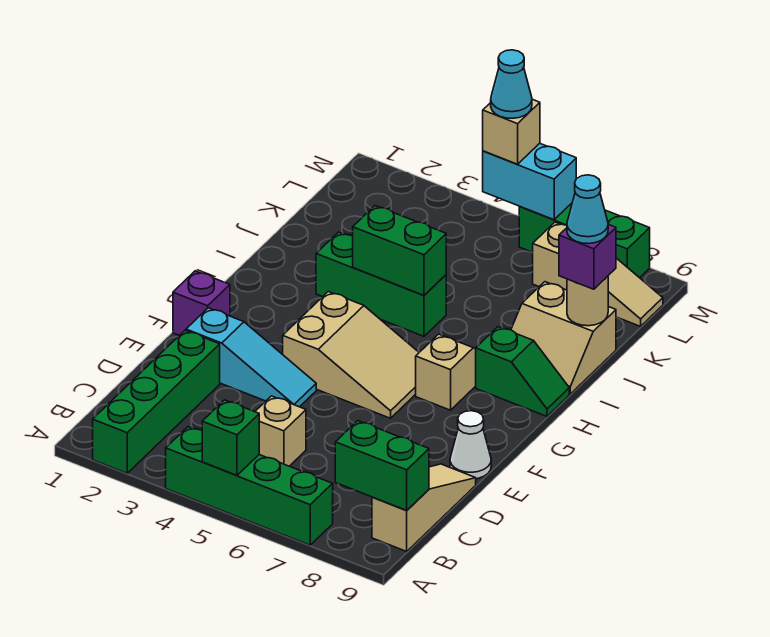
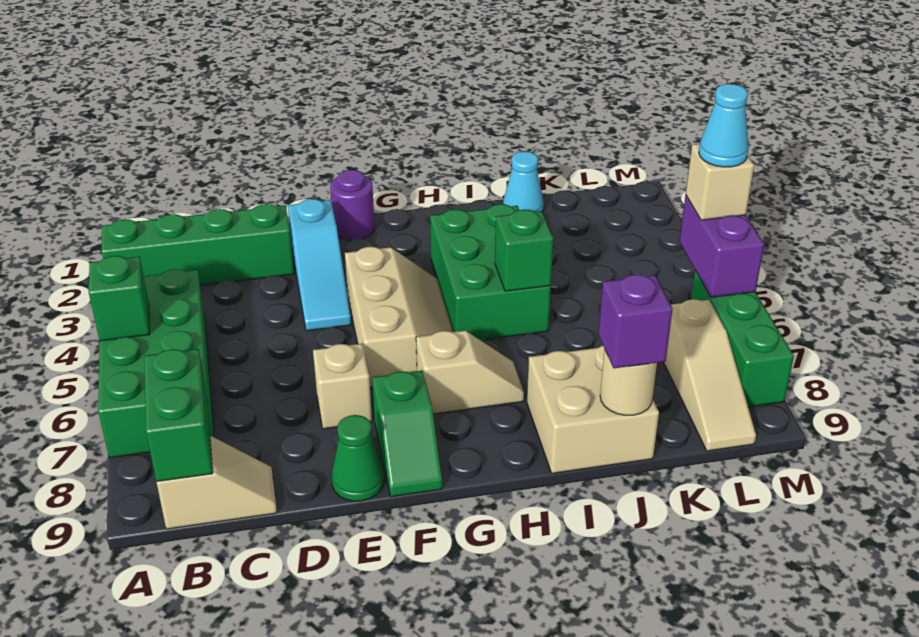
green brick A4:A7 level 1 -> green brick A4:B7 level 1
tan slope B9:D9 level 1 top B -> tan slope B9:C9 level 1 top B
tan brick C5 level 1 -> tan brick E7 level 1
white cone E9 level 1 -> green cone E9 level 1
purple brick F1 level 1 -> purple round brick F1 level 1
tan slope F4:G6 level 1 top 4 -> tan slope F4:G6 level 1 top F
green slope H8:H9 level 1 top 8 -> green slope F8:F9 level 1 top 8
green brick I3:I5 level 1 -> green brick H3:I5 level 1
green brick I4:I5 level 2 -> green brick I5 level 2
tan slope I8:J9 level 1 top J -> tan brick I8:J9 level 1
cyan cone J9 level 4 -> cyan cone J1 level 1
cyan brick M5:M6 level 2 -> purple brick M5:M6 level 2

